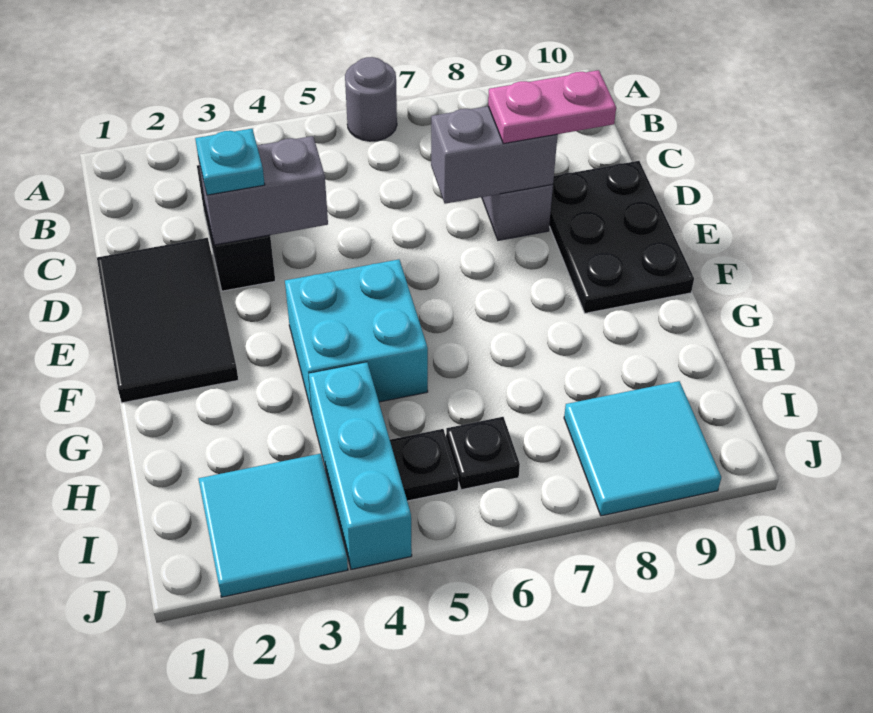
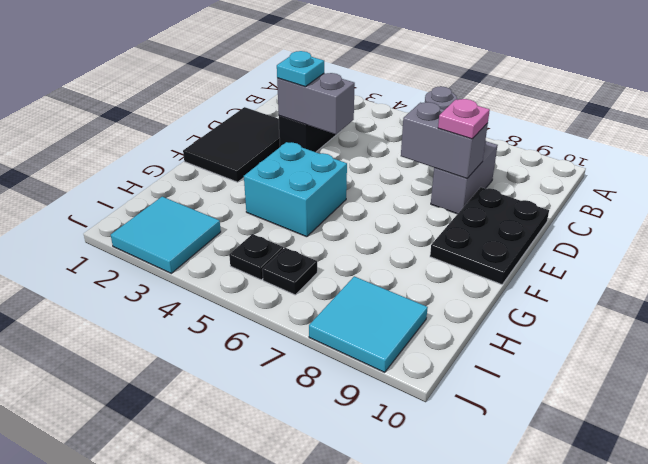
pink plate D8:D9 level 3 -> pink plate D8 level 3
cyan brick H4:J4 level 1 -> none

